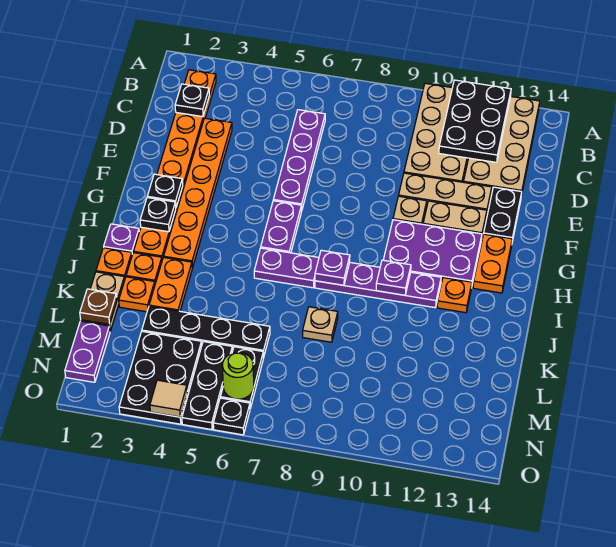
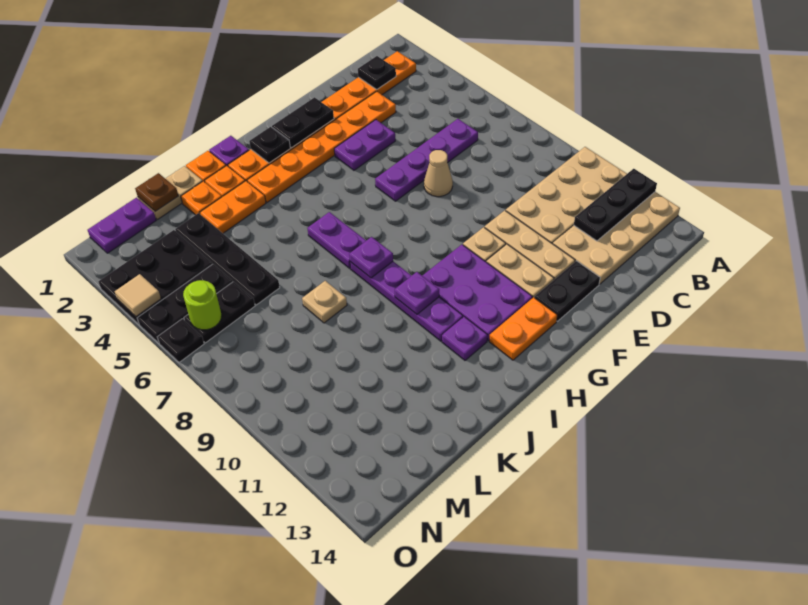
black plate A11:C12 level 2 -> black plate A12:C12 level 2
none -> tan cone E7 level 1
black plate G2 level 2 -> black plate F2:G2 level 2
purple plate G6:H6 level 1 -> purple plate E4:F4 level 1
orange plate I12 level 1 -> purple plate I12 level 1

